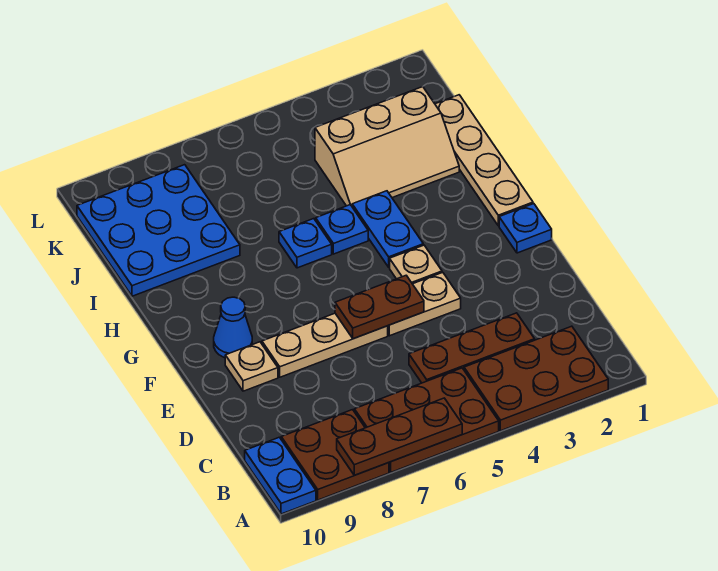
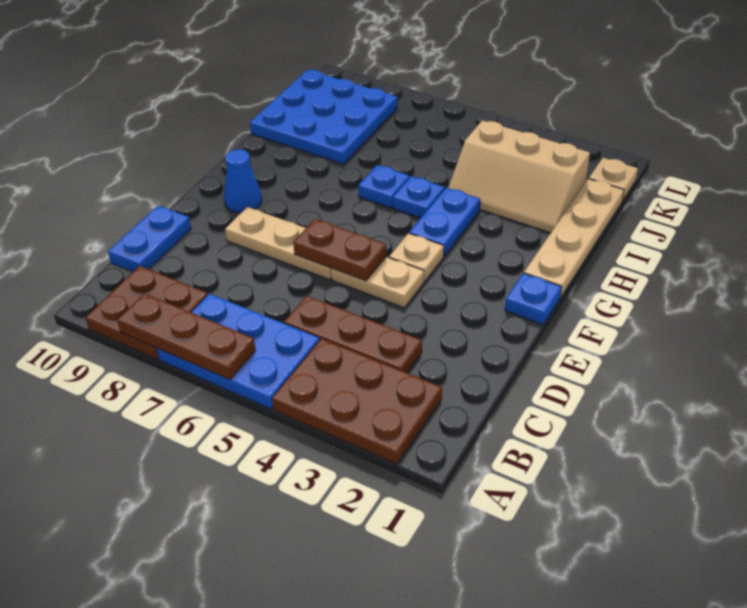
brown plate A5:B7 level 1 -> blue plate A5:B7 level 1
blue plate A10:B10 level 1 -> blue plate C10:D10 level 1
tan plate E9 level 1 -> tan plate K1 level 1

